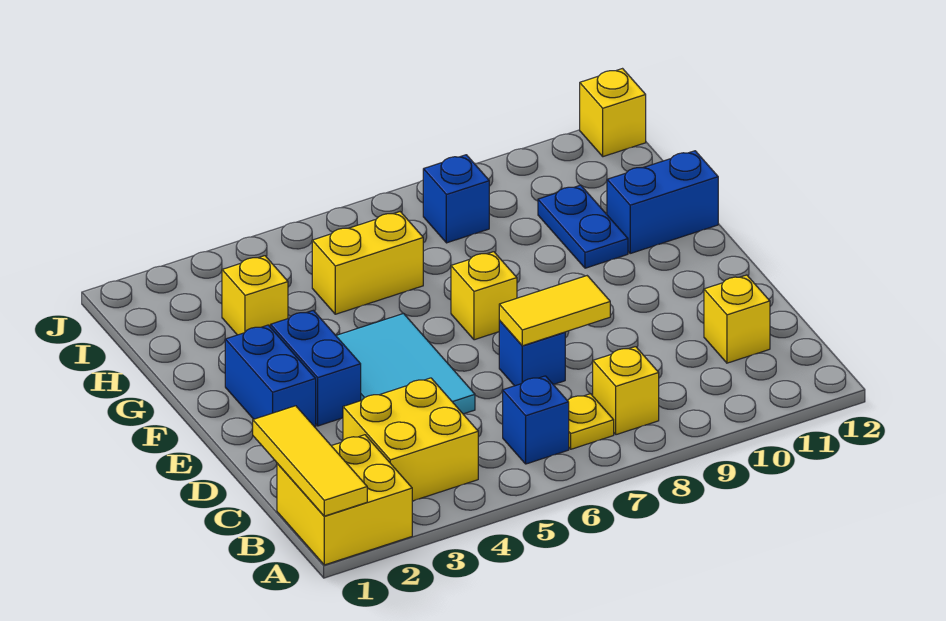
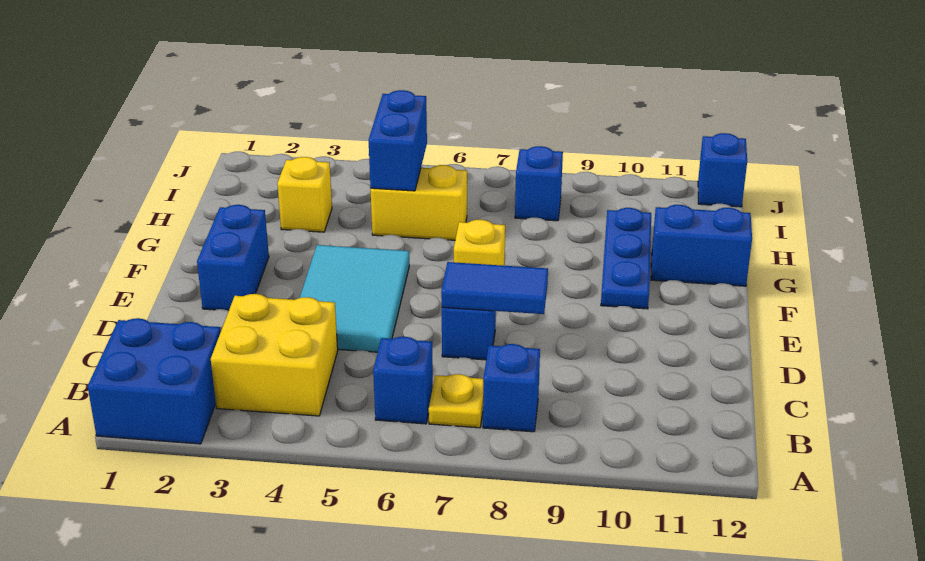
yellow brick A1:B2 level 1 -> blue brick A1:B2 level 1
yellow tile A1:C1 level 2 -> none
yellow brick B8 level 1 -> blue brick B8 level 1
yellow brick C11 level 1 -> none
yellow tile D7:D8 level 2 -> blue tile D7:D8 level 2
blue brick E3:F3 level 1 -> blue brick H5:I5 level 2
blue plate G10:H10 level 1 -> blue plate F10:H10 level 1
yellow brick J12 level 1 -> blue brick J12 level 1

